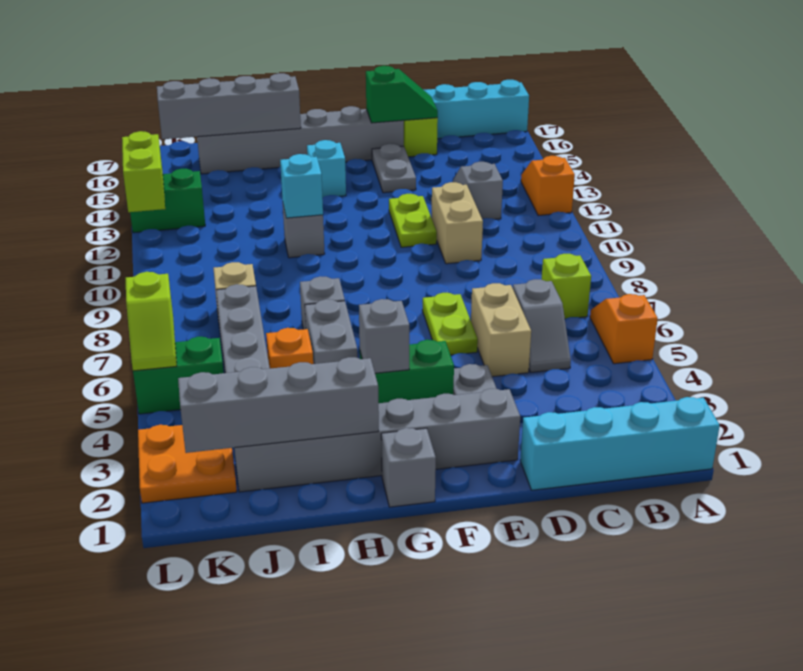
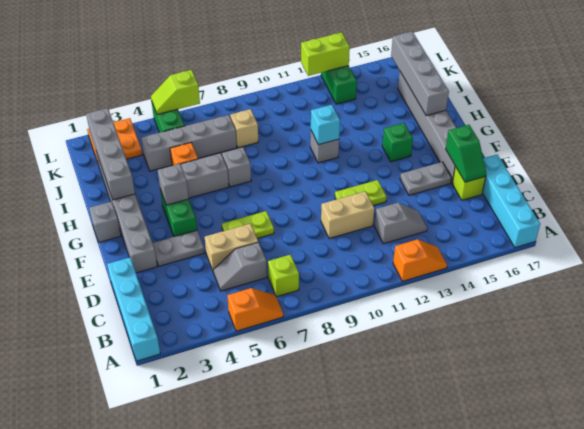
cyan brick G14 level 1 -> green brick G14 level 1

